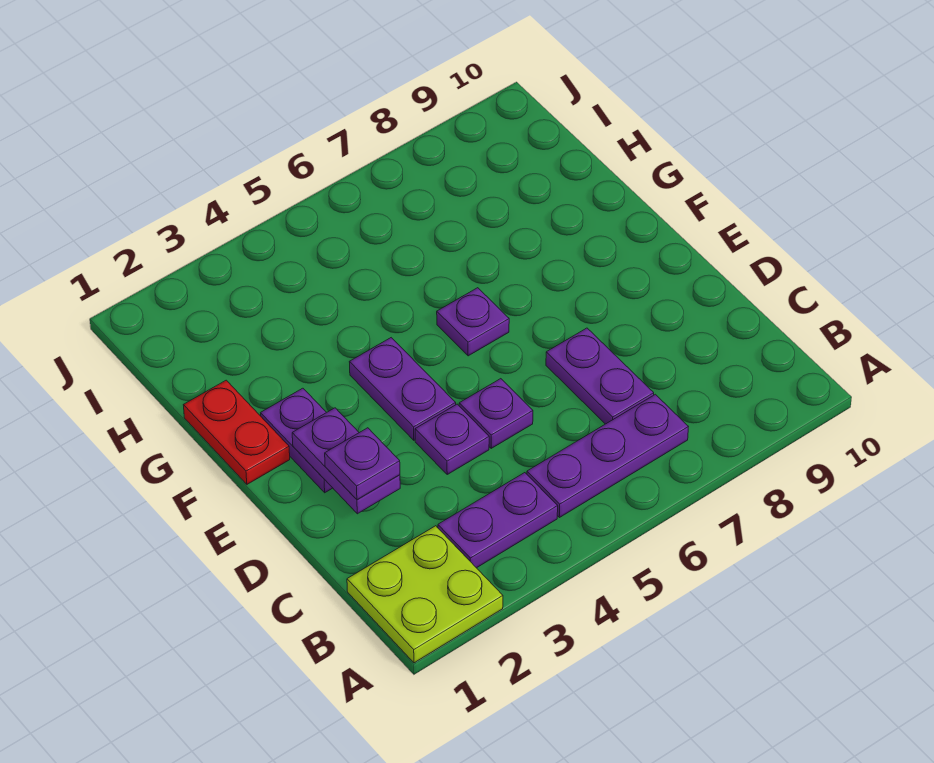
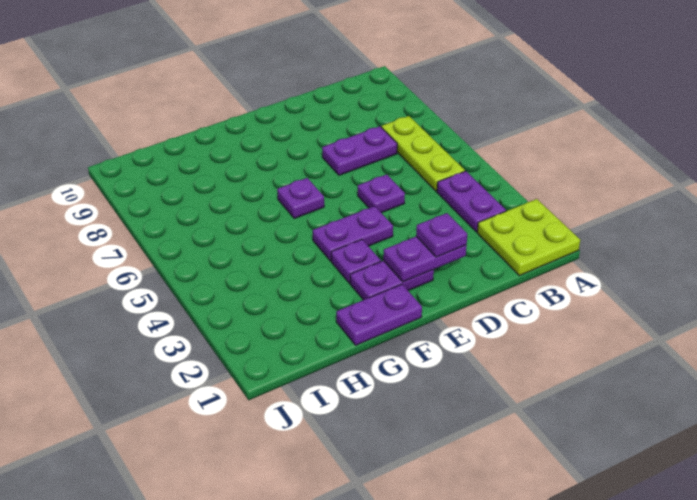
purple plate B5:B7 level 1 -> lime plate B5:B7 level 1
purple plate D4 level 1 -> purple plate F3 level 1
red plate F1:G1 level 1 -> purple plate F1:G1 level 1

